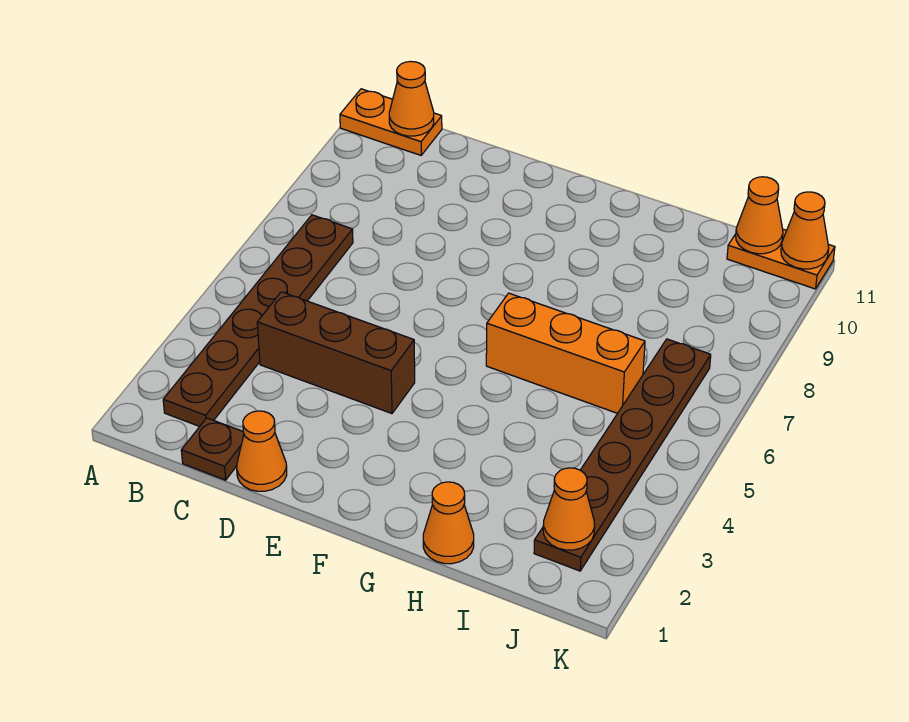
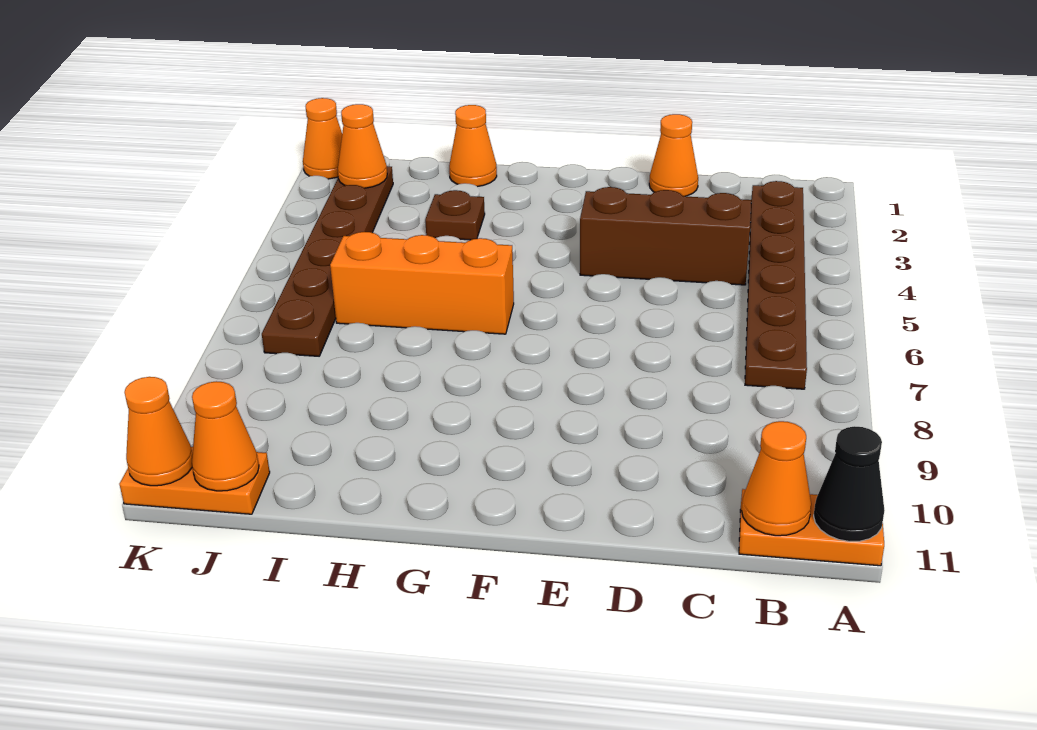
none -> black cone A11 level 2
brown plate C1 level 1 -> brown plate H3 level 1
none -> orange cone K1 level 1

